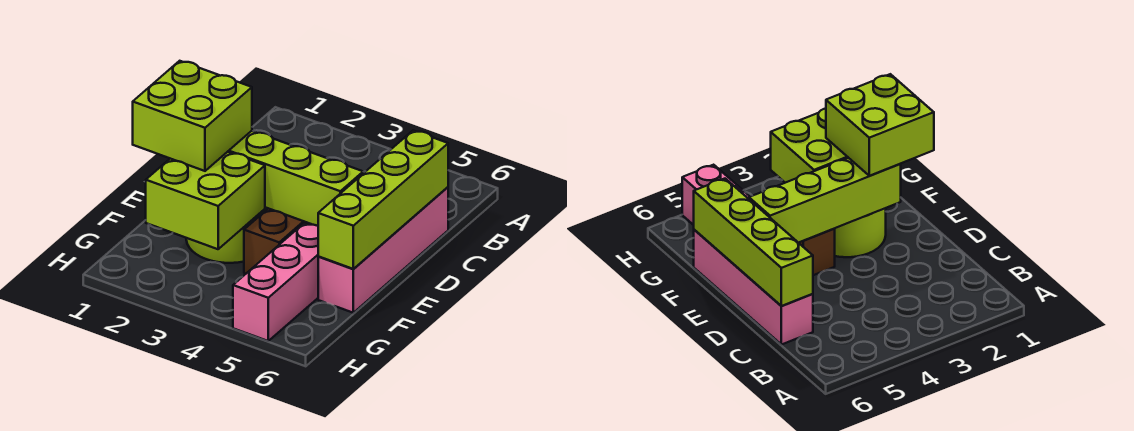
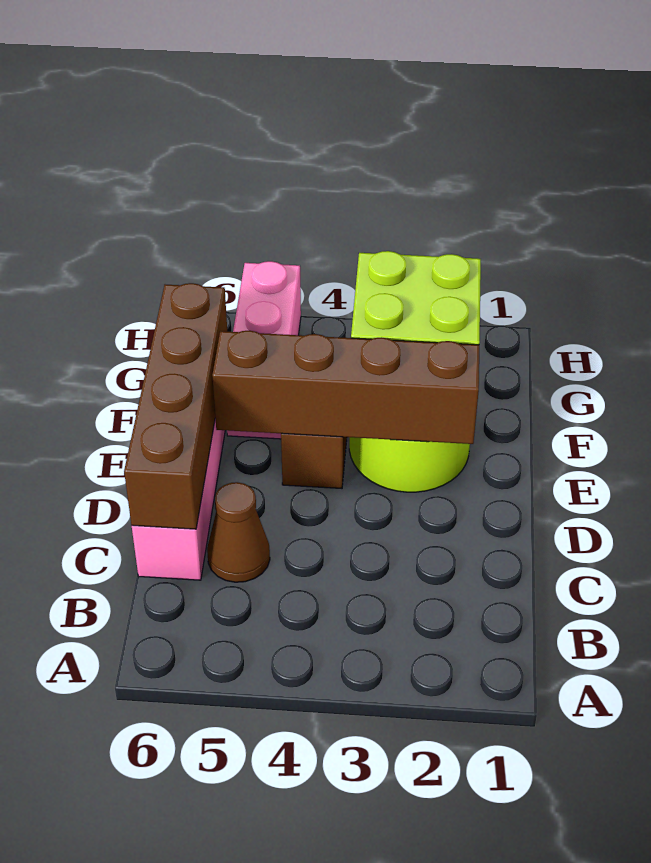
none -> brown cone C5 level 1
lime brick C6:F6 level 2 -> brown brick C6:F6 level 2
lime brick E1:F2 level 3 -> none
lime brick E2:E5 level 2 -> brown brick E2:E5 level 2

